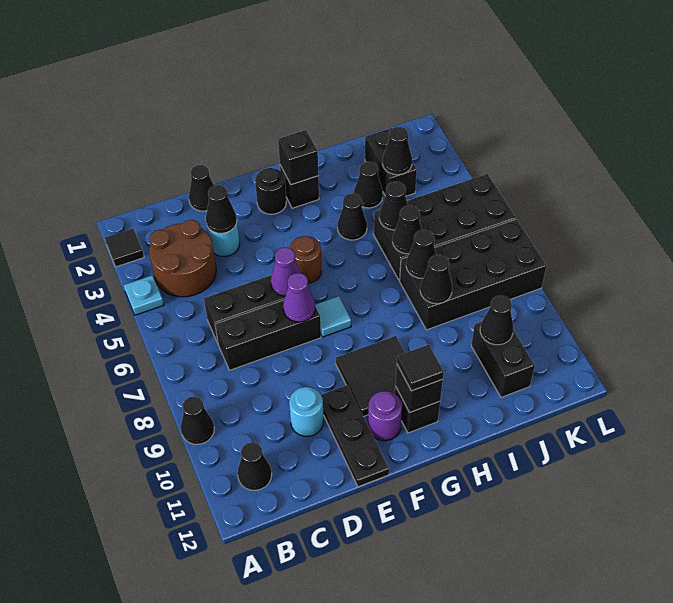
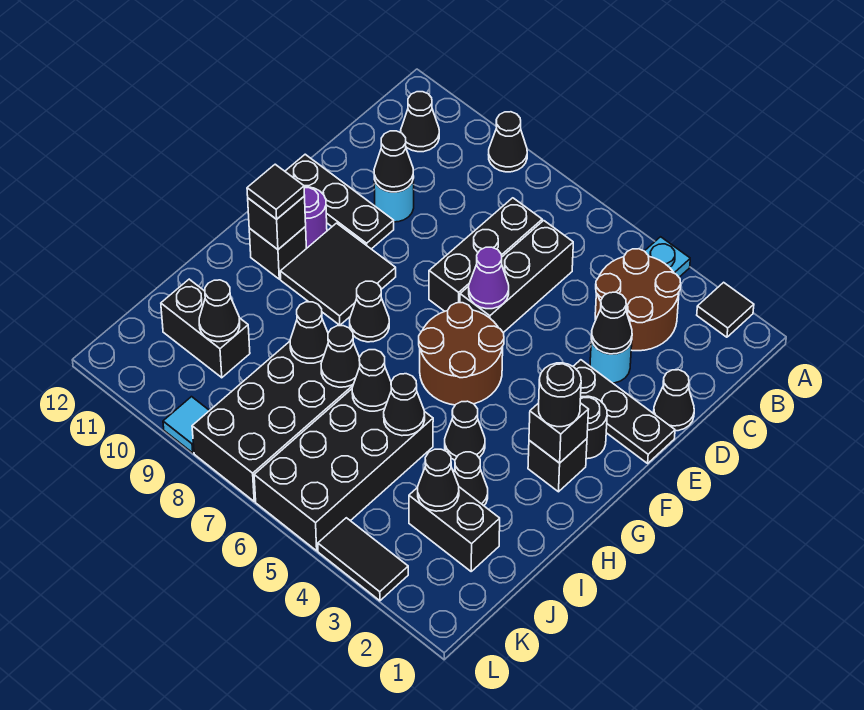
none -> black cone D10 level 2
none -> black plate E1:E3 level 1
purple cone E7 level 2 -> none
brown round brick F5 level 1 -> brown round brick F5:G6 level 1
cyan tile F7 level 1 -> cyan tile L9 level 1
none -> black round brick G2 level 3
none -> black cone G8 level 1
none -> black tile L3:L4 level 1

